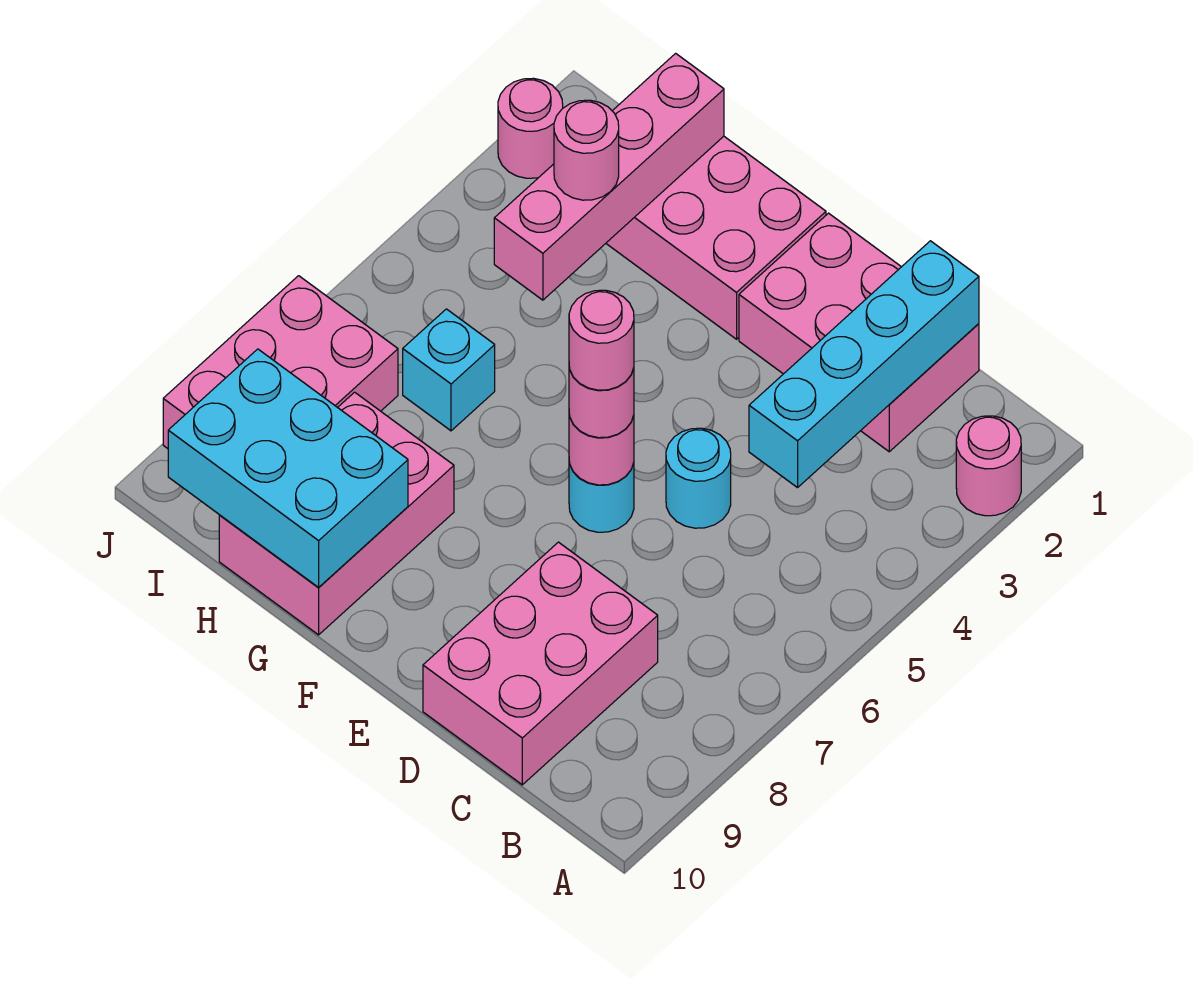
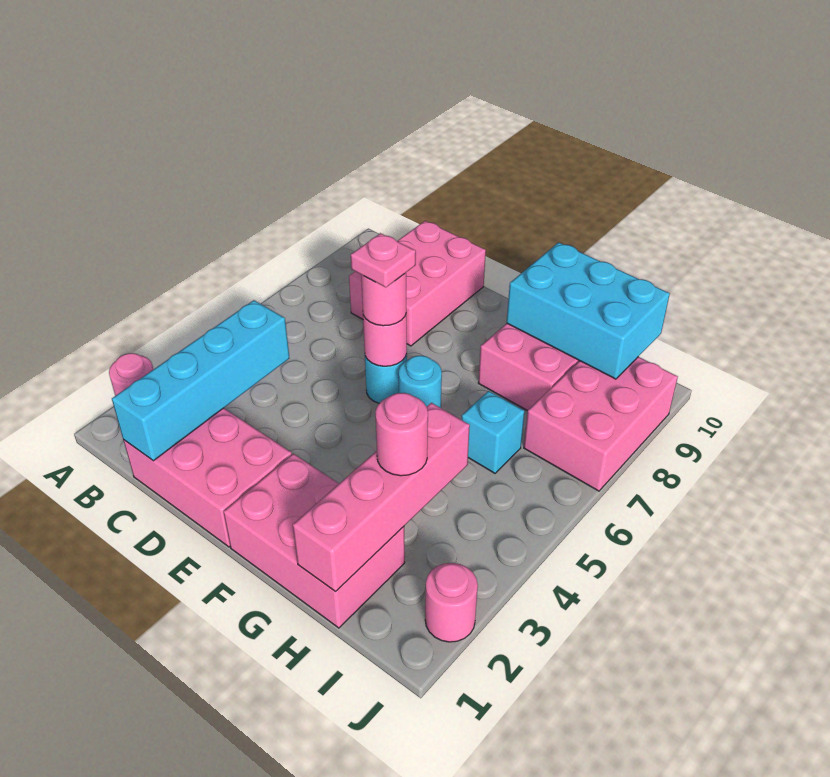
cyan round brick D5 level 1 -> cyan round brick F6 level 1
pink round brick E6 level 4 -> pink plate E6 level 4

